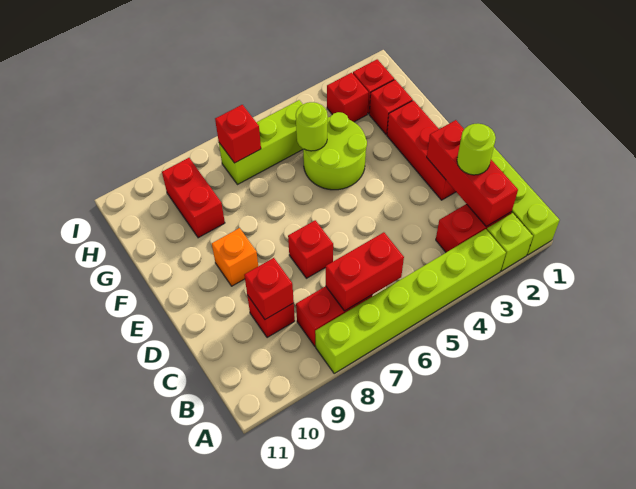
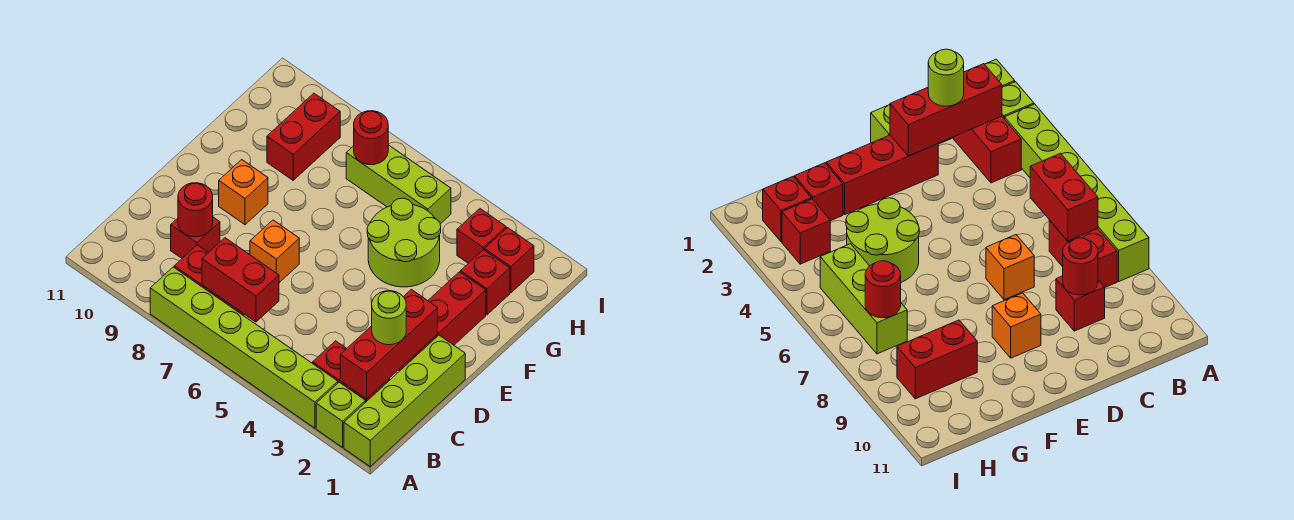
red brick C9 level 2 -> red round brick C9 level 2
red brick D7 level 1 -> orange brick D7 level 1
lime round brick G5 level 2 -> none
red brick H7 level 2 -> red round brick H7 level 2

